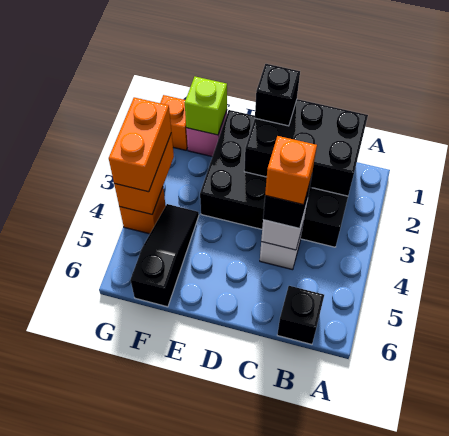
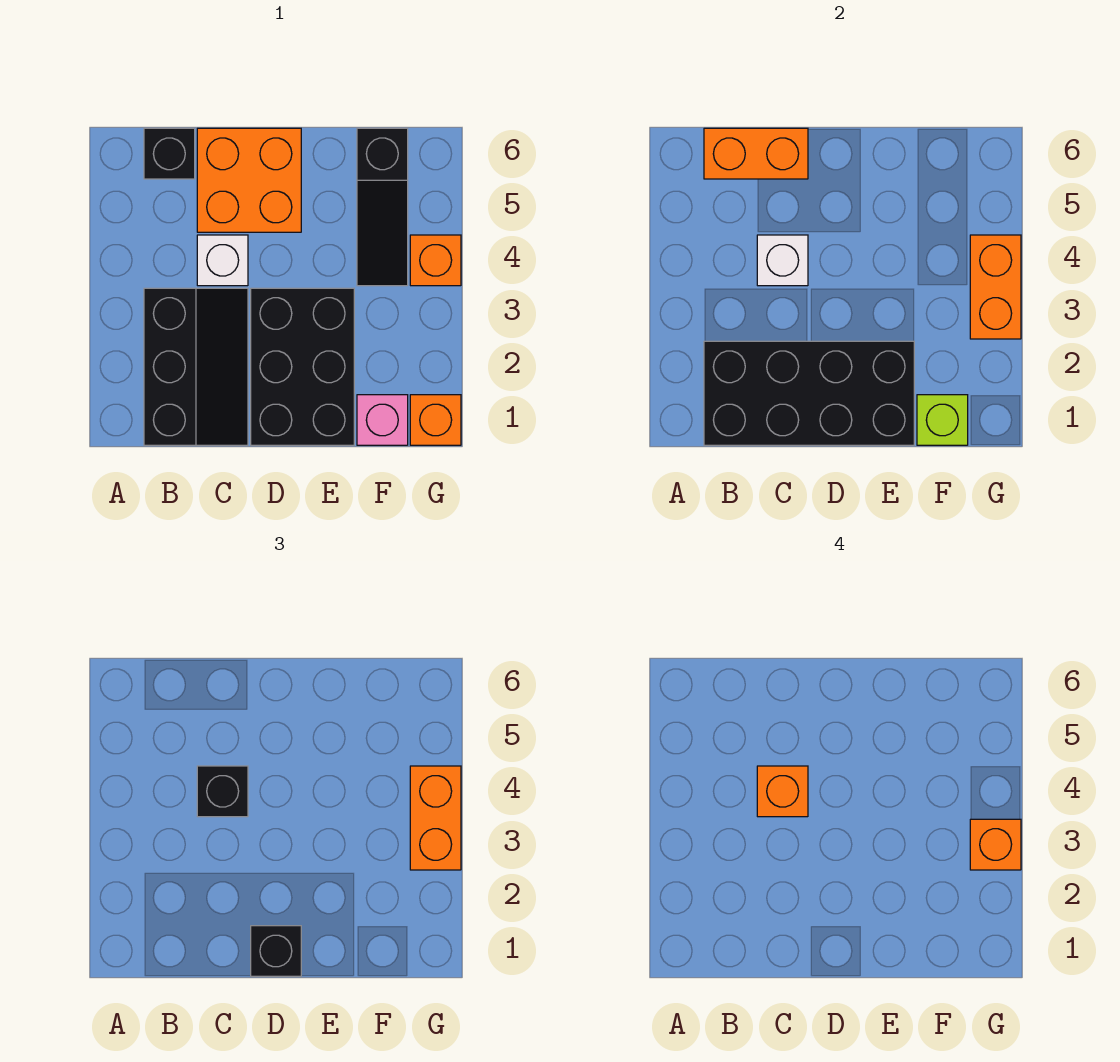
black brick B1:D2 level 2 -> black brick B1:E2 level 2
none -> orange brick B6:C6 level 2
none -> orange brick C5:D6 level 1
none -> orange brick G3 level 4

